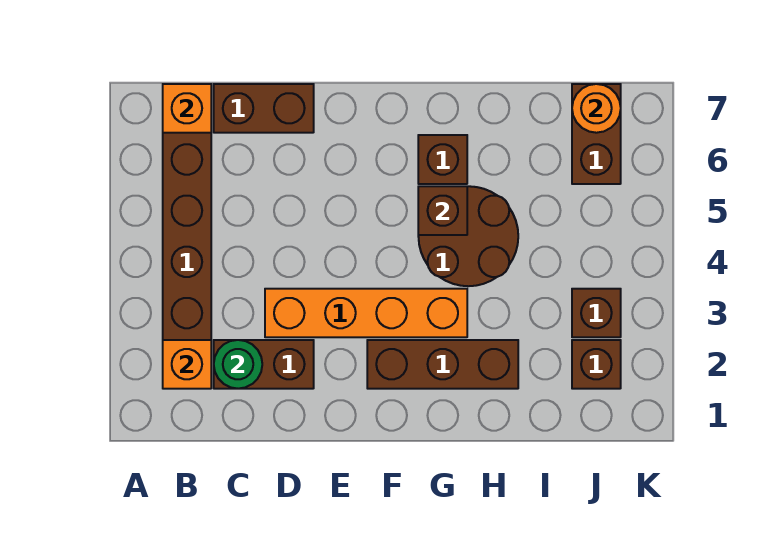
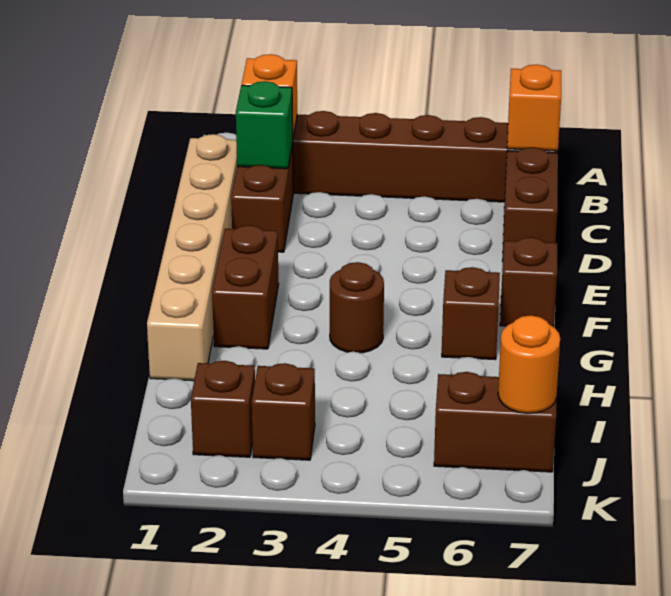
none -> tan brick C1:H1 level 1
green round brick C2 level 2 -> green brick C2 level 2
orange brick D3:G3 level 1 -> none
brown brick F2:H2 level 1 -> brown brick F2:G2 level 1
brown round brick G4:H5 level 1 -> brown round brick G4 level 1
brown brick G5 level 2 -> brown brick F7 level 1

